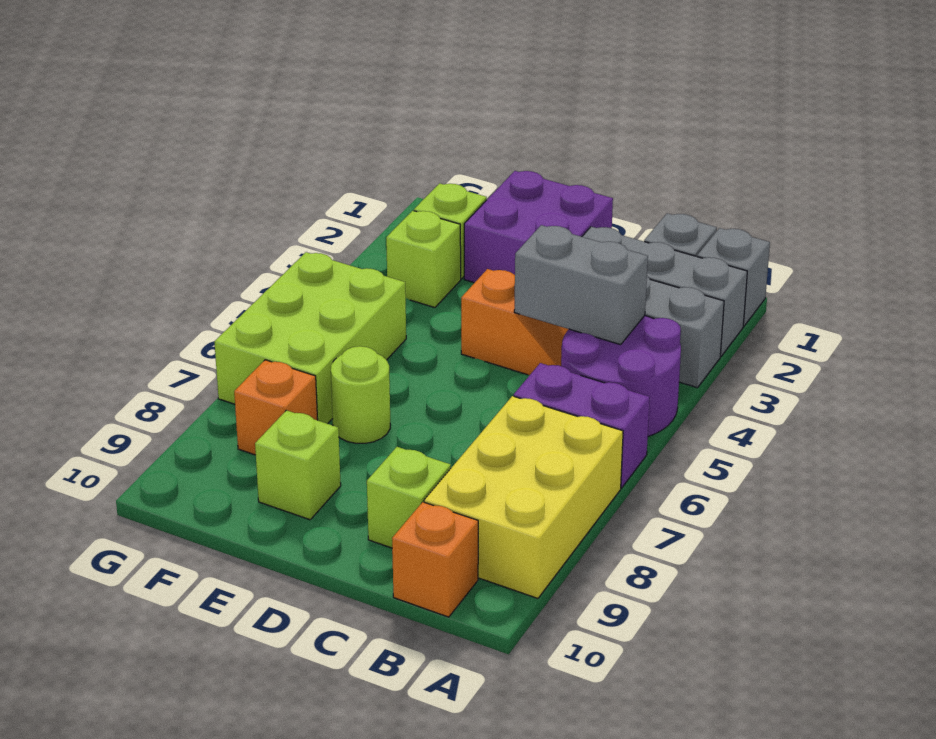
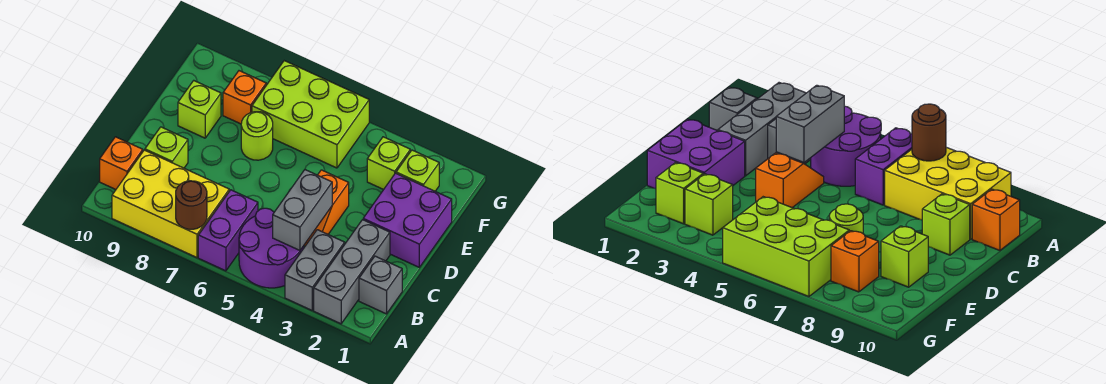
grey brick A1 level 1 -> none
none -> brown round brick A7 level 2

